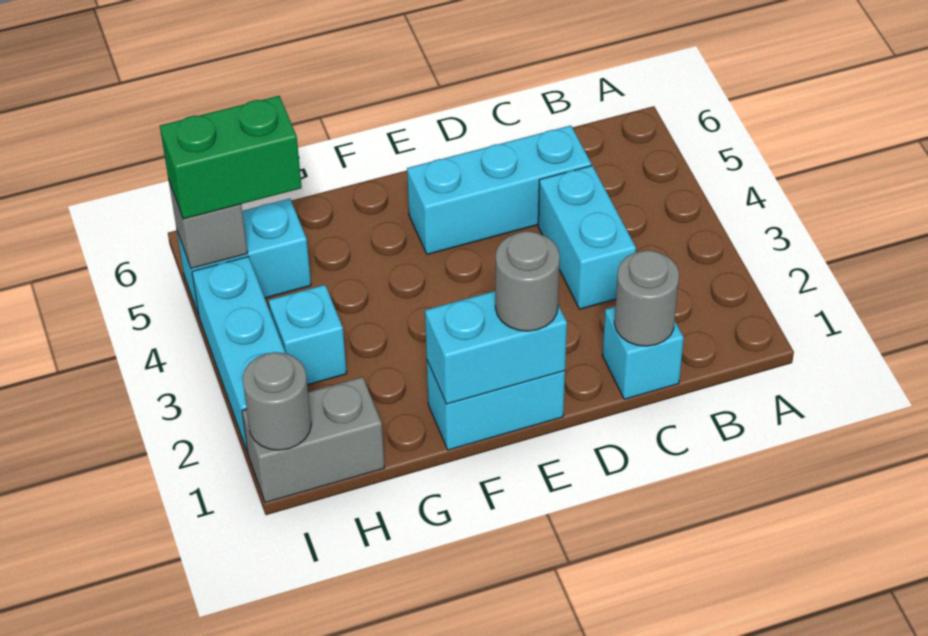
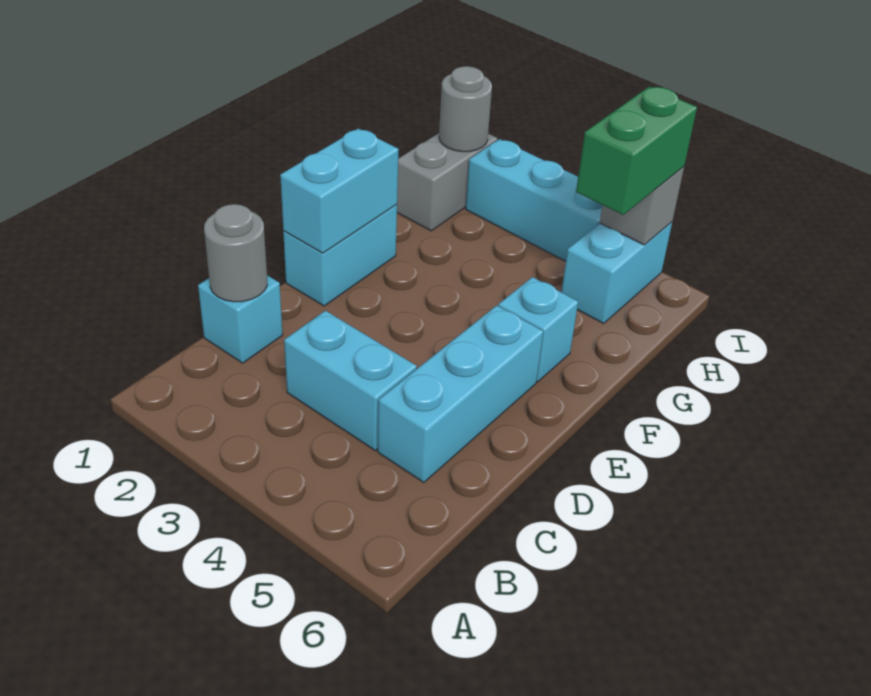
grey round brick E1 level 3 -> none
cyan brick H3 level 1 -> cyan brick F5 level 1

